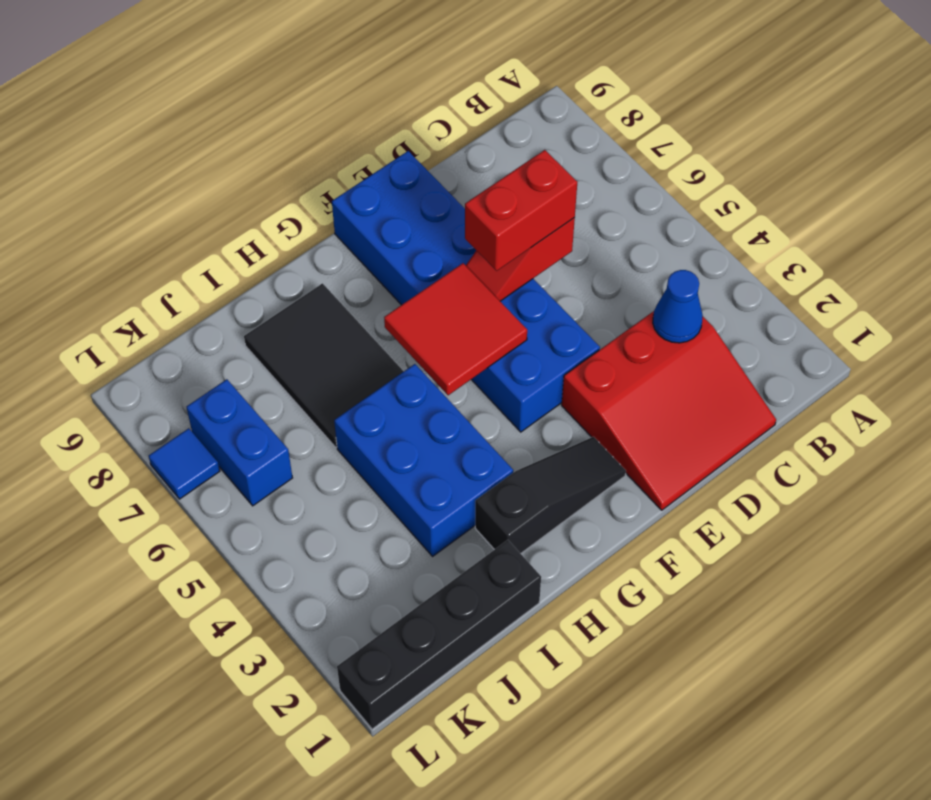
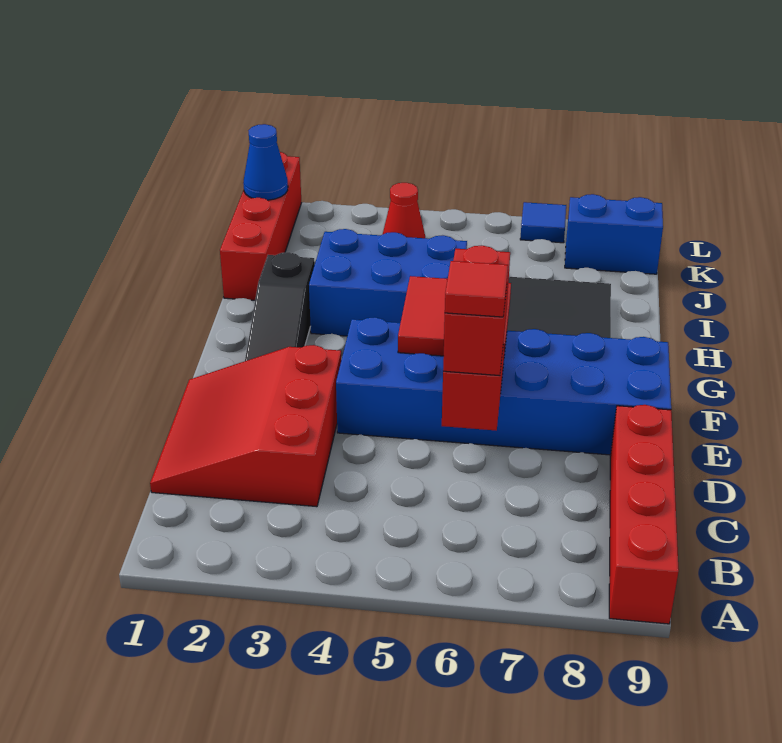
none -> red brick A9:D9 level 1
blue cone C3 level 2 -> blue cone K1 level 2
none -> red tile D6 level 4
black brick I1:L1 level 1 -> red brick I1:L1 level 1
none -> red cone K4 level 1
blue brick K6:K7 level 1 -> blue brick K8:K9 level 1

